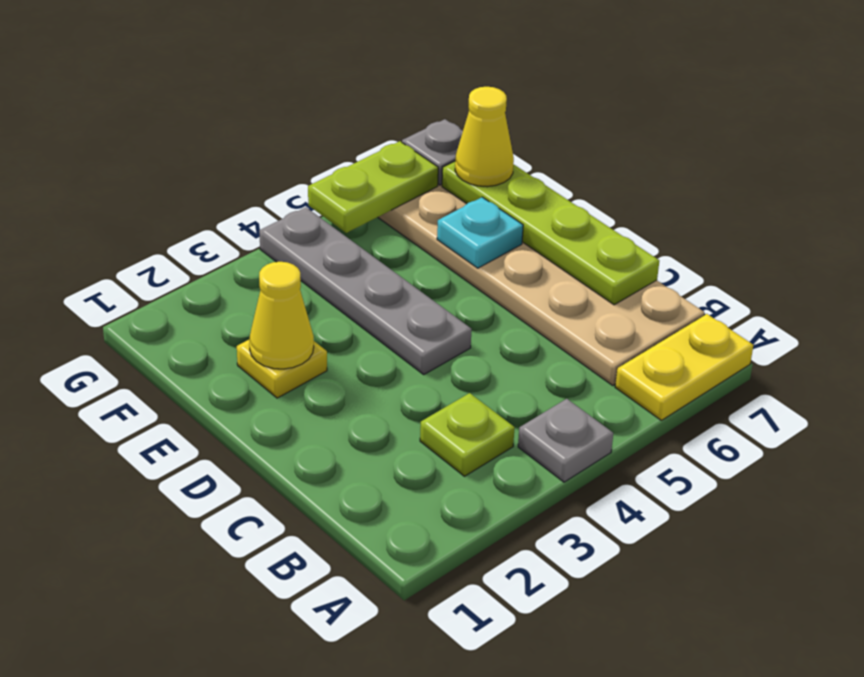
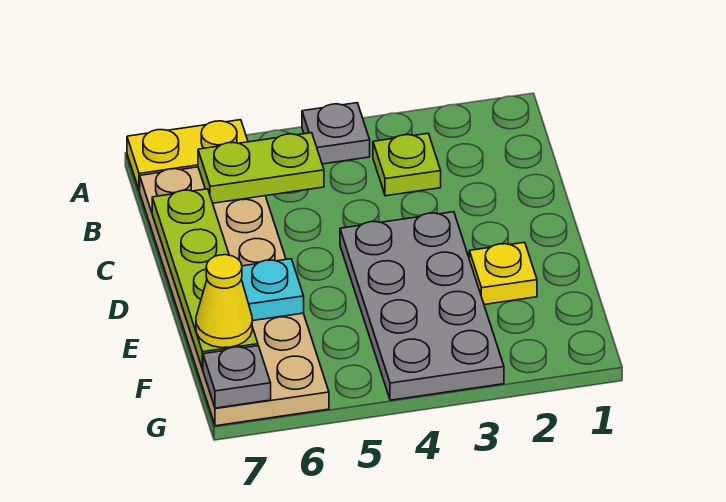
grey plate D4:G4 level 1 -> grey plate D3:G4 level 1
yellow cone E2 level 2 -> none
lime plate G5:G6 level 2 -> lime plate B5:B6 level 2

